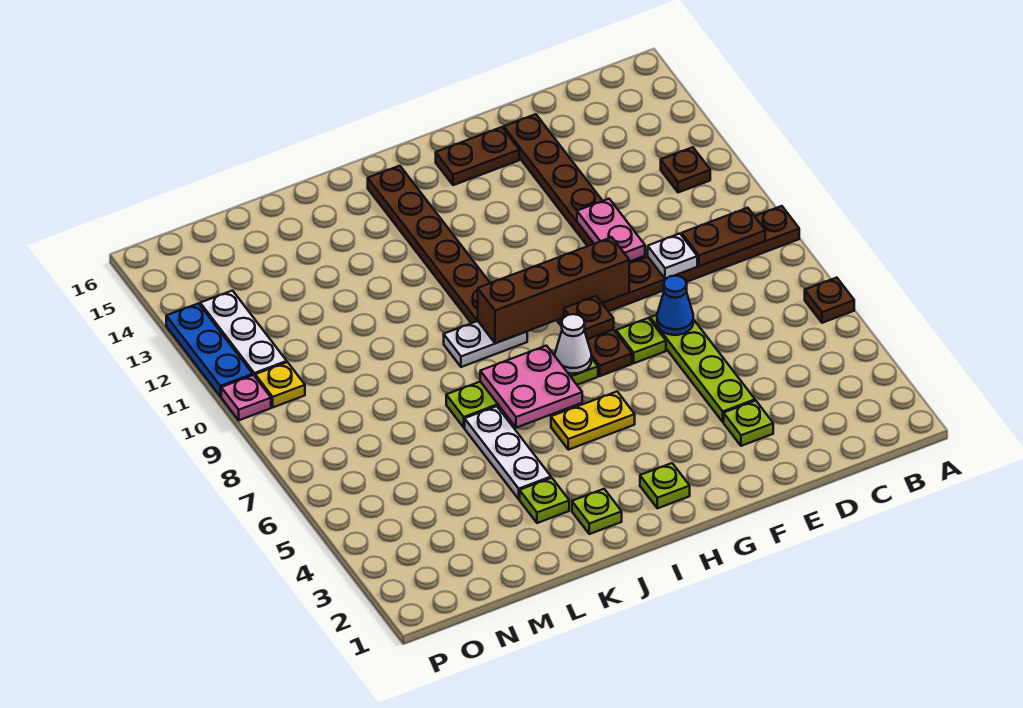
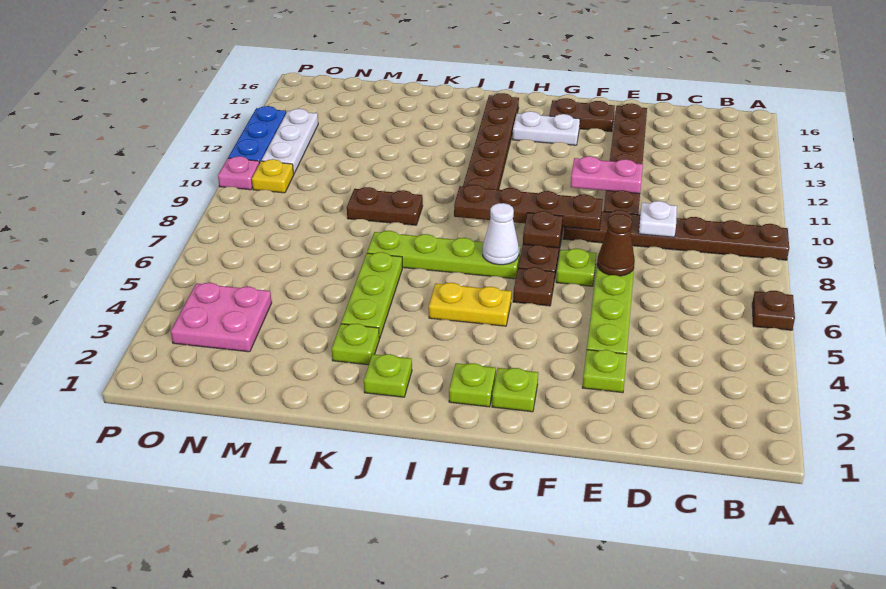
brown plate B9:C9 level 2 -> brown plate K9:L9 level 1
brown plate B12 level 1 -> brown plate G6 level 1
blue cone E7 level 2 -> brown cone E7 level 2
pink plate E10:E11 level 2 -> pink plate E11:F11 level 2
brown brick F9:I9 level 2 -> brown plate F9:I9 level 2
none -> lime plate G2 level 1
pink plate I6:J7 level 2 -> pink plate N3:O4 level 1
white plate I9:J9 level 1 -> white plate G14:H14 level 1
white plate K4:K6 level 1 -> lime plate K4:K6 level 1

